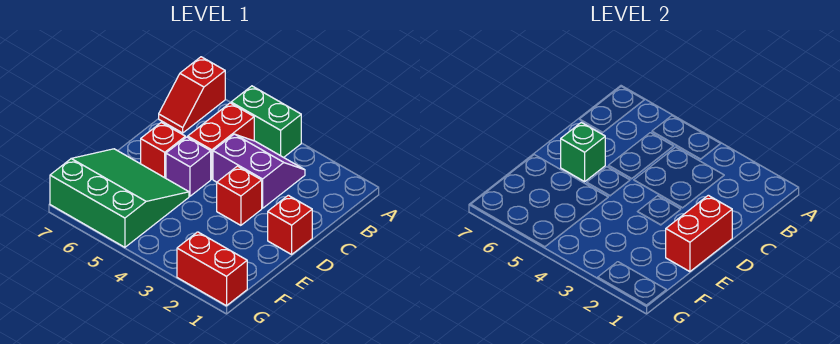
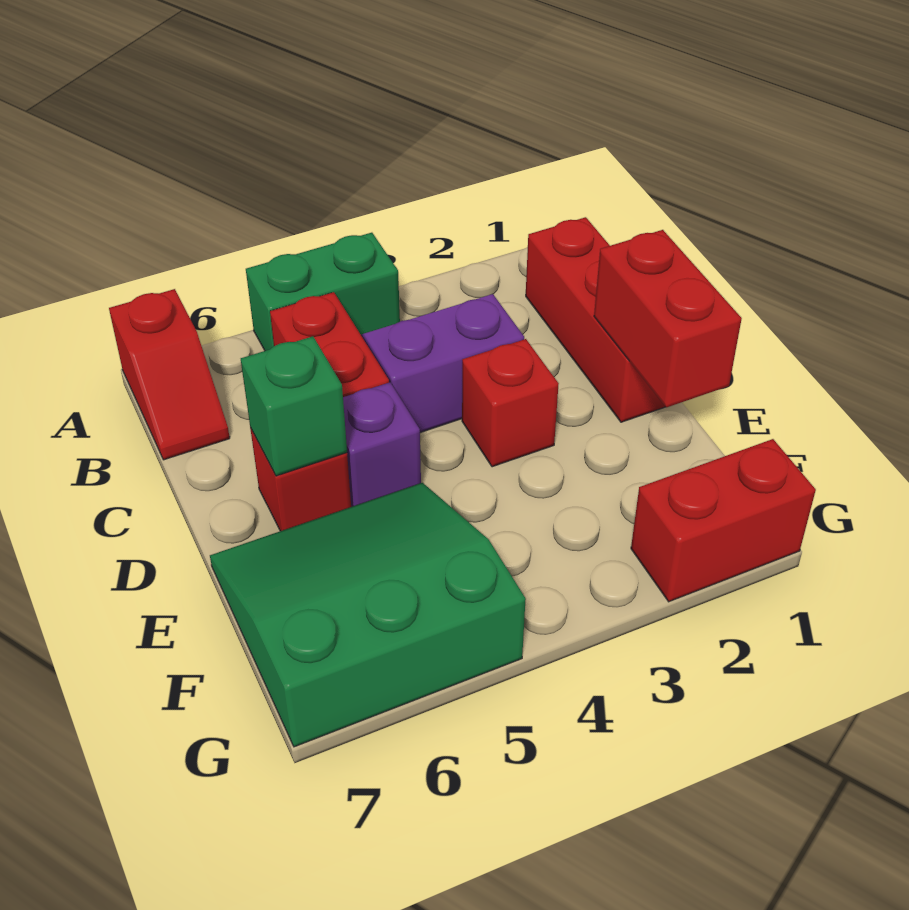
red brick D1 level 1 -> red brick B1:D1 level 1

